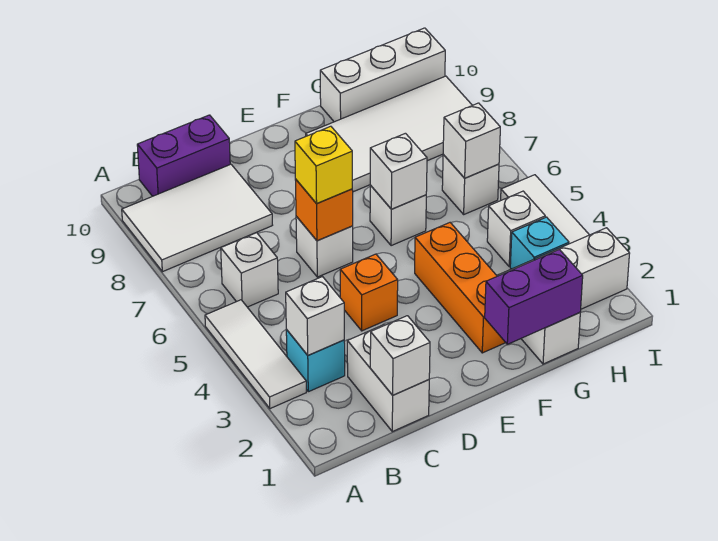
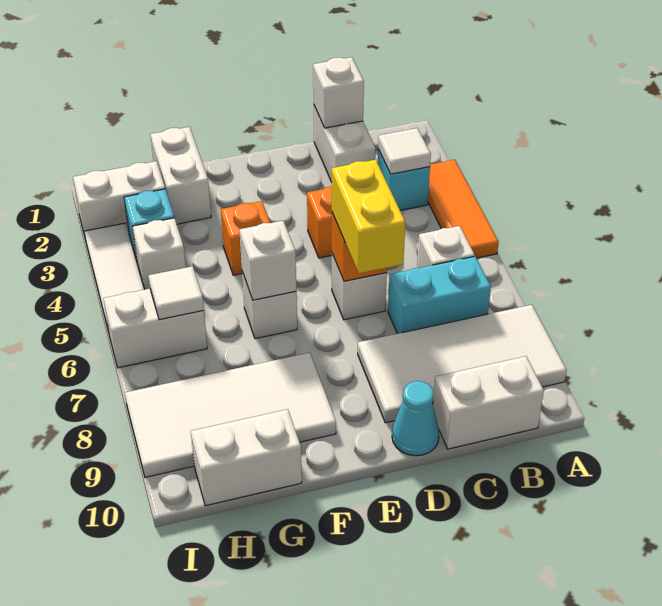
white tile A3:A5 level 1 -> orange tile A3:A5 level 1
white tile A8:C9 level 1 -> white tile A8:D9 level 1
white brick B3 level 2 -> white tile B3 level 2
none -> cyan brick B7:C7 level 1
purple brick B10:C10 level 1 -> white brick B10:C10 level 1
yellow brick D6 level 3 -> yellow brick D6:D7 level 3
none -> cyan cone D10 level 1
purple brick F1:G1 level 2 -> none
orange brick F2:F4 level 1 -> orange brick F4 level 1
white brick G10:I10 level 1 -> white brick G10:H10 level 1
white brick H6 level 1 -> white brick H6:I6 level 1
white brick H6 level 2 -> white tile H6 level 2

